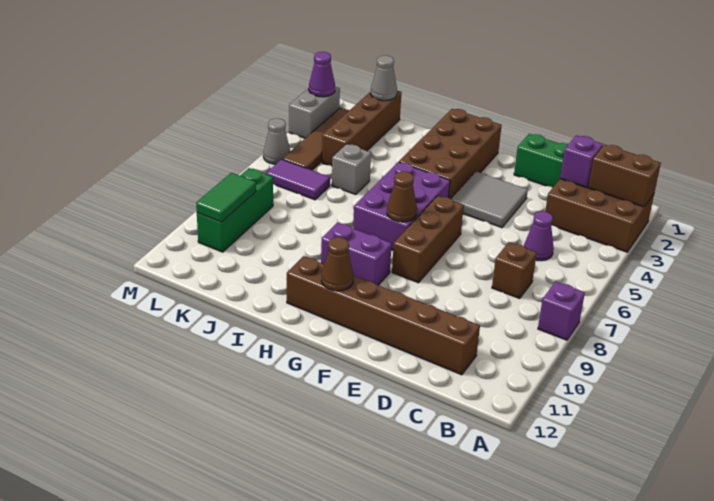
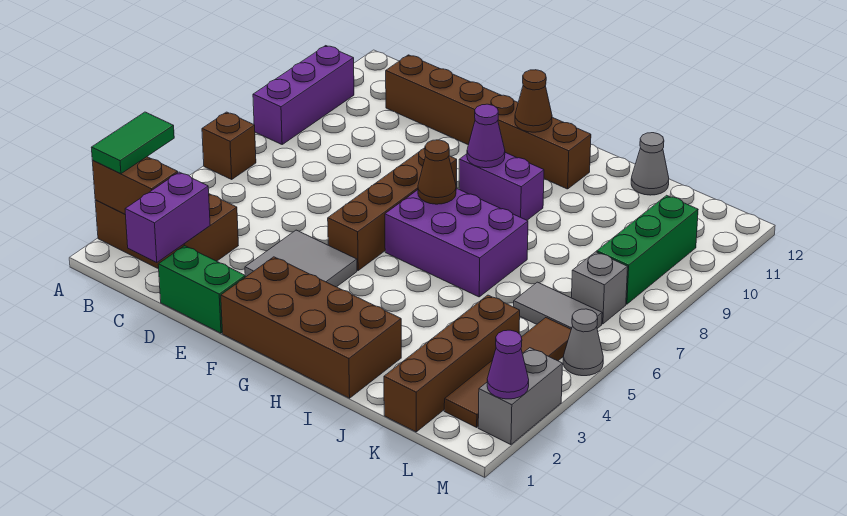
purple brick A8 level 1 -> purple brick A8:A10 level 1
purple brick C2 level 2 -> purple brick C1:C2 level 2
purple cone C5 level 1 -> purple cone G9 level 2
brown brick C7 level 1 -> brown brick A6 level 1
brown brick F6:F8 level 1 -> brown brick F5:F8 level 1
brown brick G1:H4 level 1 -> brown brick F1:I2 level 1
purple brick G5:H7 level 1 -> purple brick G6:I7 level 1
grey brick J5 level 1 -> grey brick L7 level 1
grey cone K1 level 2 -> grey cone J12 level 1
purple tile K6:L6 level 1 -> grey tile K6:L6 level 1
green tile L9:L10 level 2 -> green tile A2:A3 level 3

